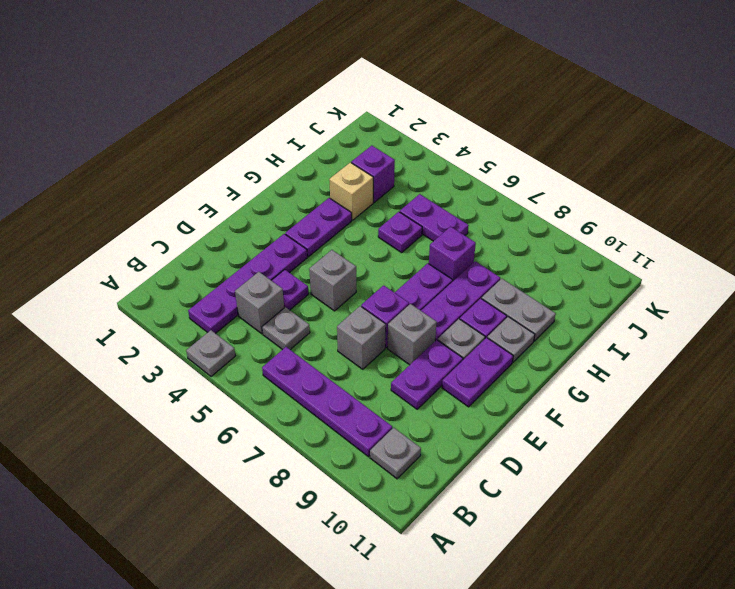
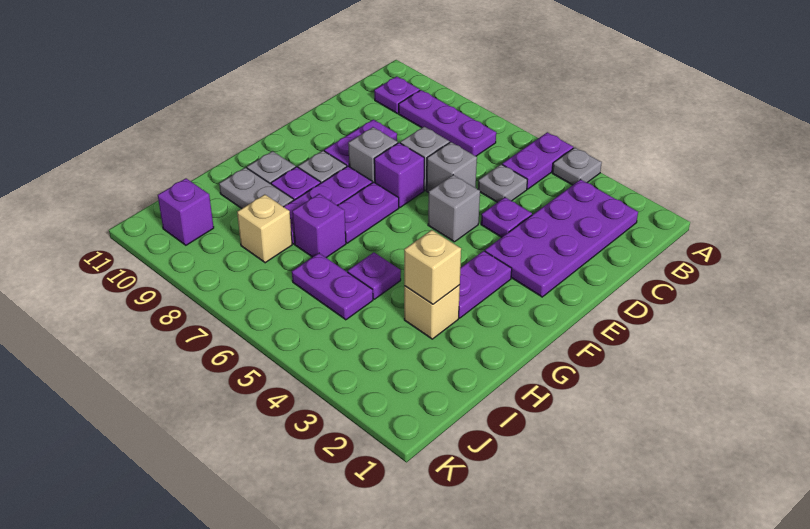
purple plate B3:E3 level 1 -> purple plate B2:E3 level 1
purple plate B6:B9 level 1 -> purple plate B7:B9 level 1
grey plate B10 level 1 -> purple plate B10 level 1
grey brick C4 level 1 -> grey brick D6 level 1
purple plate E10:F10 level 1 -> purple plate A5:B5 level 1
none -> tan brick H3 level 2
purple brick I3 level 1 -> purple brick J10 level 1
none -> tan brick I8 level 1

